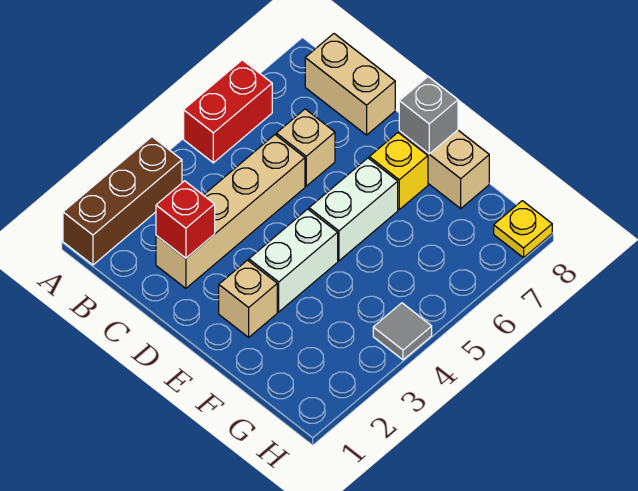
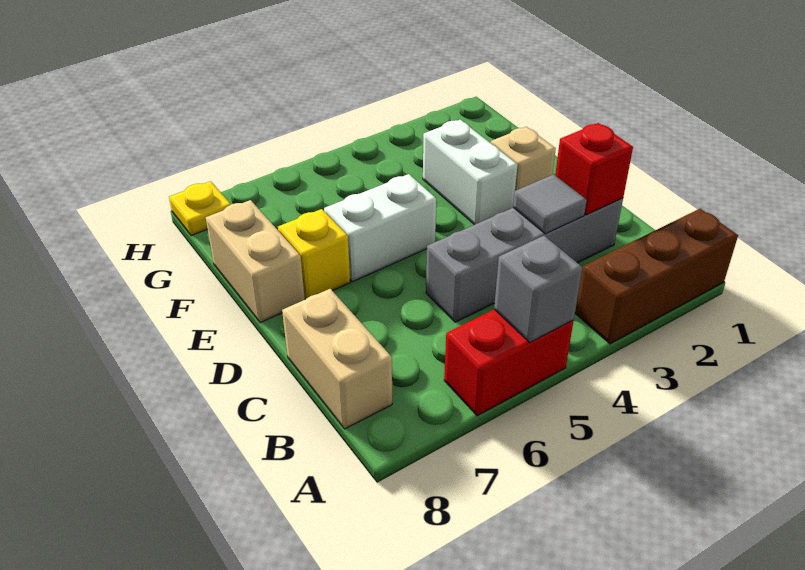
tan brick C2:C5 level 1 -> grey brick C2:C5 level 1
tan brick C6 level 1 -> none
white brick E3:E4 level 1 -> white brick E3:F3 level 1
grey brick E8 level 2 -> grey brick A5 level 2
grey tile H4 level 1 -> grey tile C3 level 2

